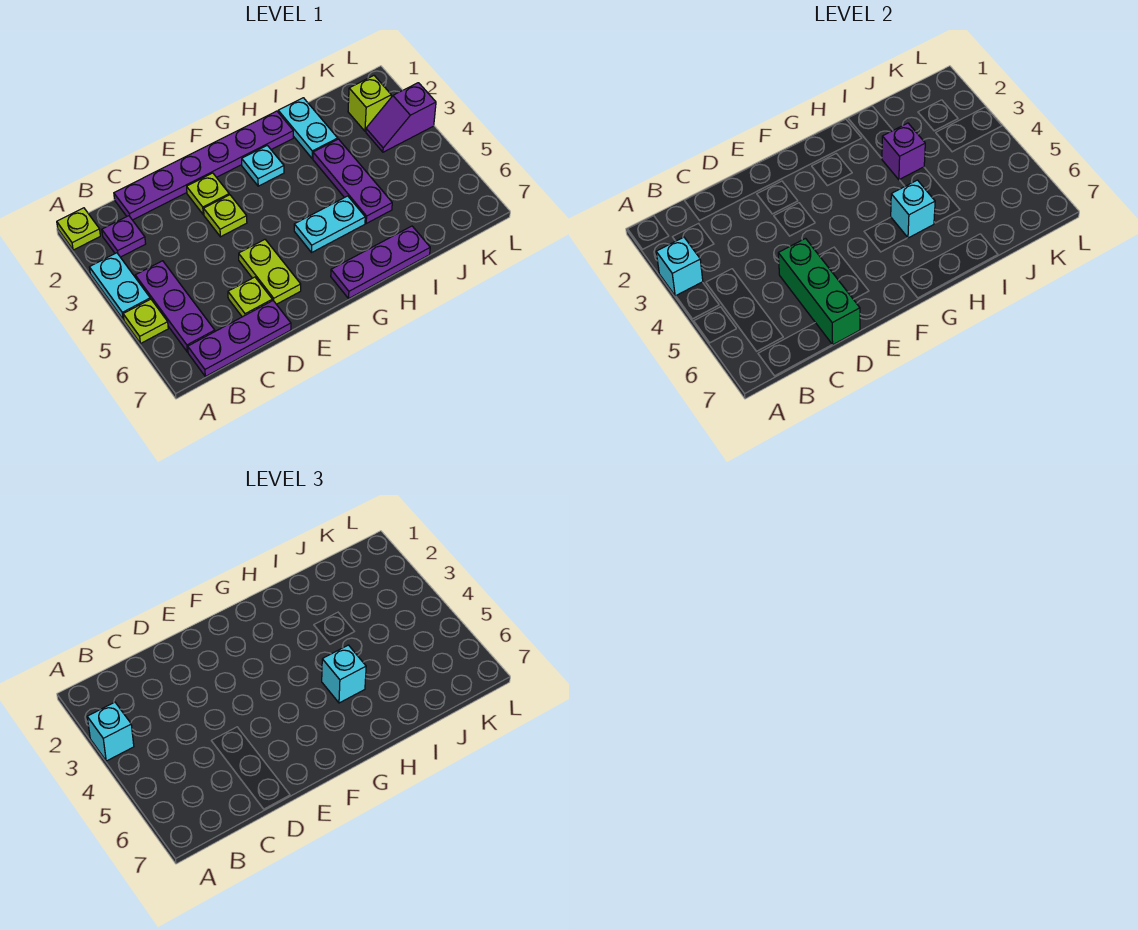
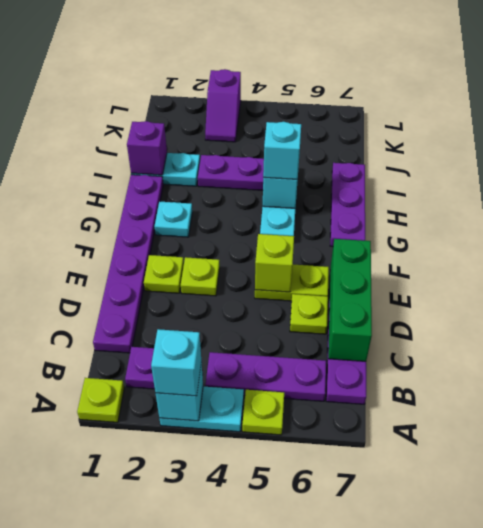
green brick D5:D7 level 2 -> green brick C7:E7 level 2
purple brick I3 level 2 -> purple brick I1 level 2
lime brick K2 level 1 -> lime brick E5 level 2

